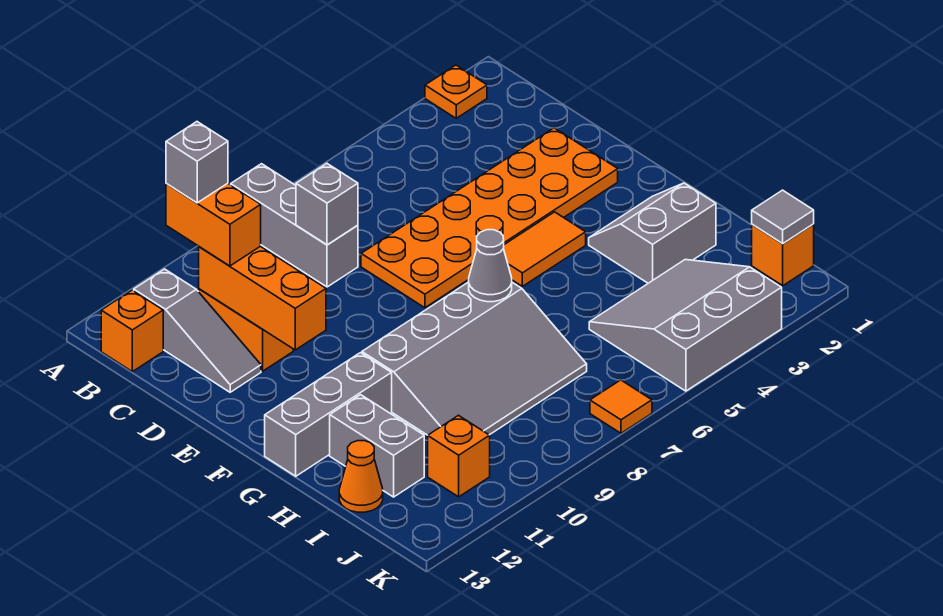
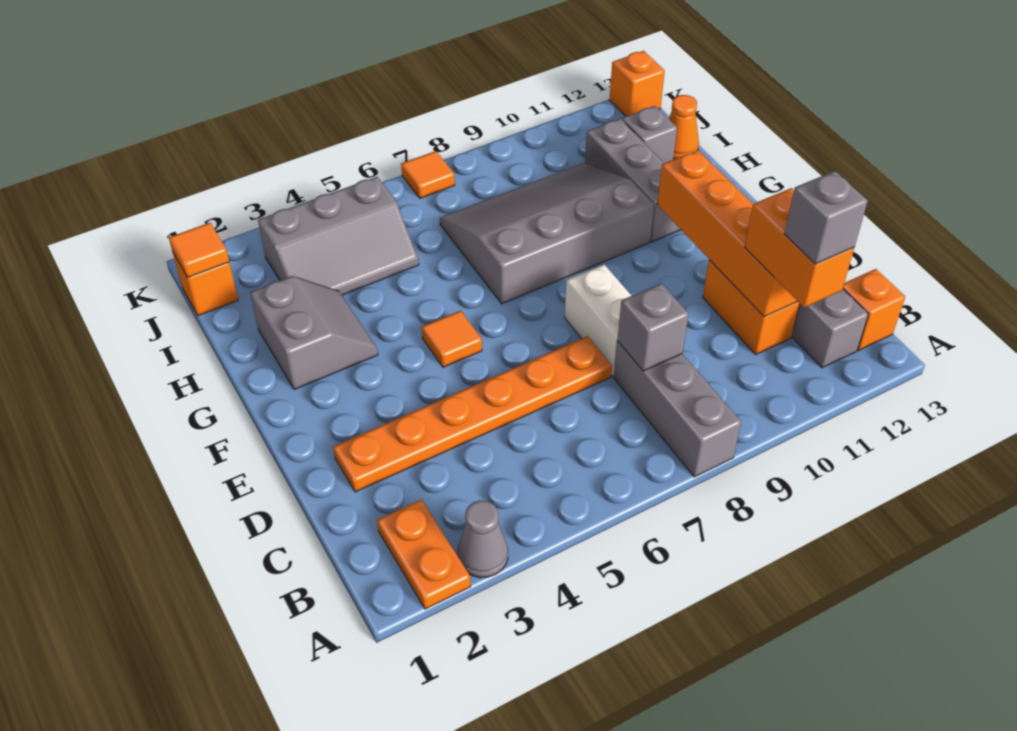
orange plate A2 level 1 -> orange plate A2:B2 level 1
orange brick C11:E11 level 2 -> orange brick C11:F11 level 2
orange plate D2:E7 level 1 -> orange plate D2:D7 level 1
none -> white brick D8:E8 level 1
orange tile F4:F5 level 1 -> orange tile F5 level 1
grey slope G2:H3 level 1 top H -> grey slope G2:H3 level 1 top 2
grey cone G7 level 2 -> grey cone A3 level 1
grey brick G11:G13 level 1 -> grey brick G11:I11 level 1
grey brick H12:I12 level 1 -> grey brick I12 level 1
grey slope I3:K5 level 1 top K -> grey slope I3:J5 level 1 top J
grey tile J1 level 2 -> orange tile J1 level 2
orange brick J11 level 1 -> orange brick K13 level 1

